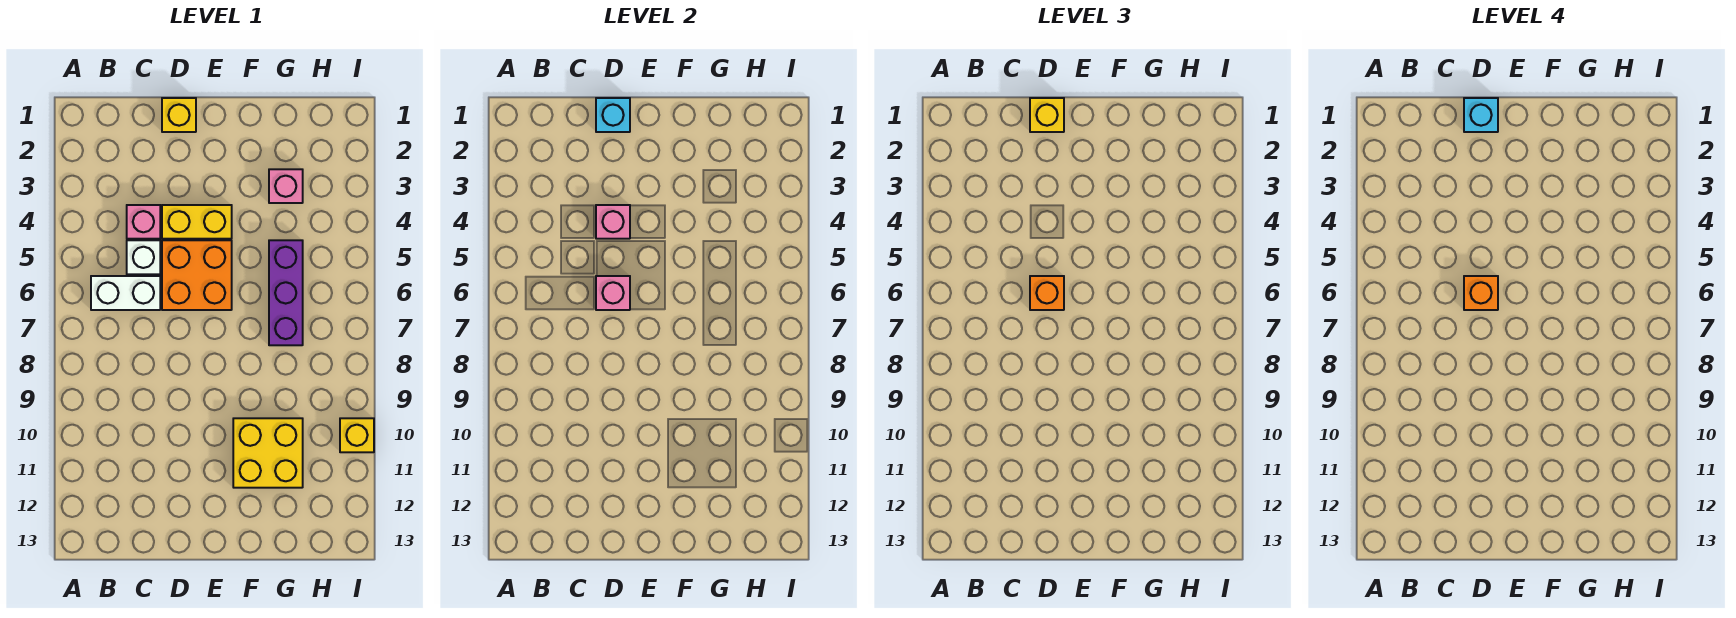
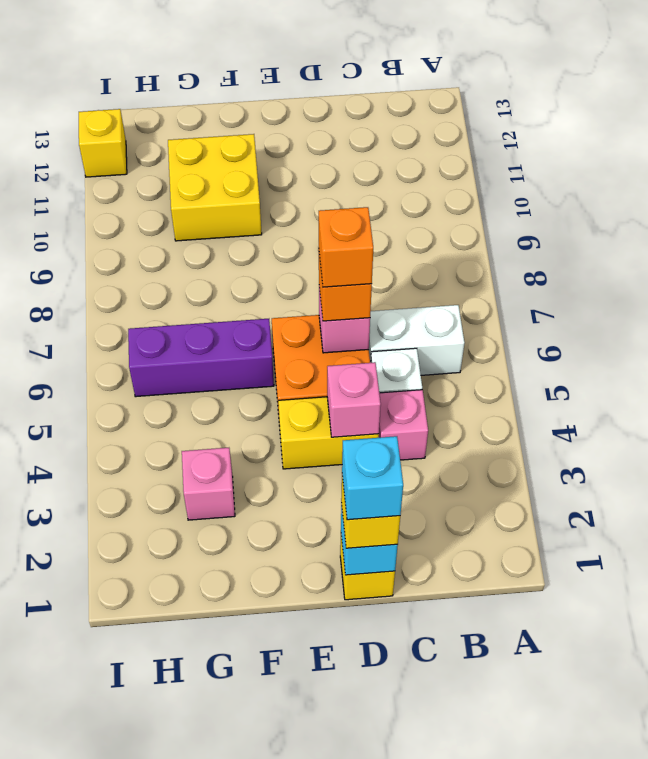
purple brick G5:G7 level 1 -> purple brick F6:H6 level 1
yellow brick I10 level 1 -> yellow brick I12 level 1

